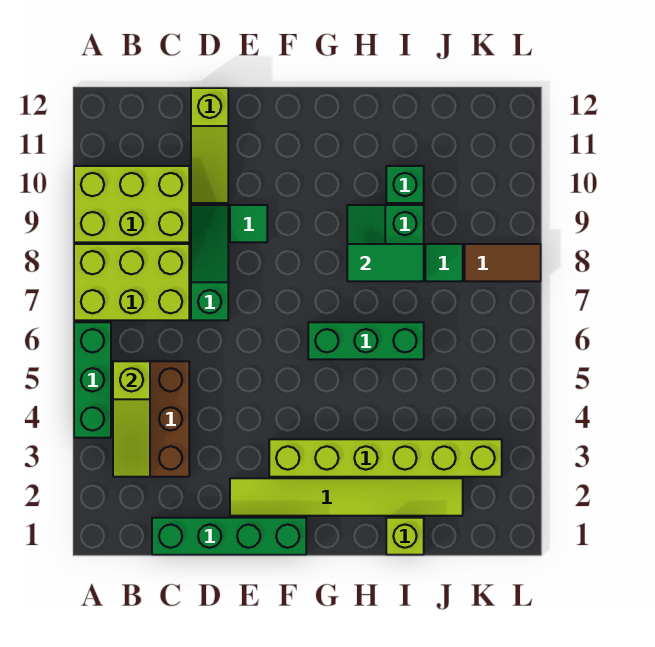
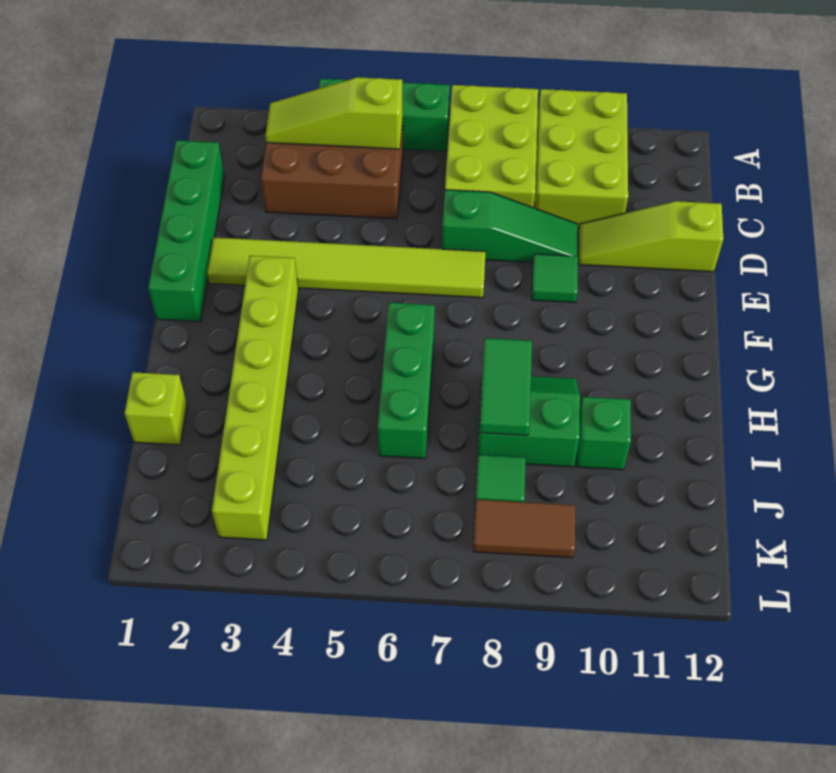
lime tile E2:J2 level 1 -> lime tile E2:E7 level 1
brown tile K8:L8 level 1 -> brown tile K8:K9 level 1

